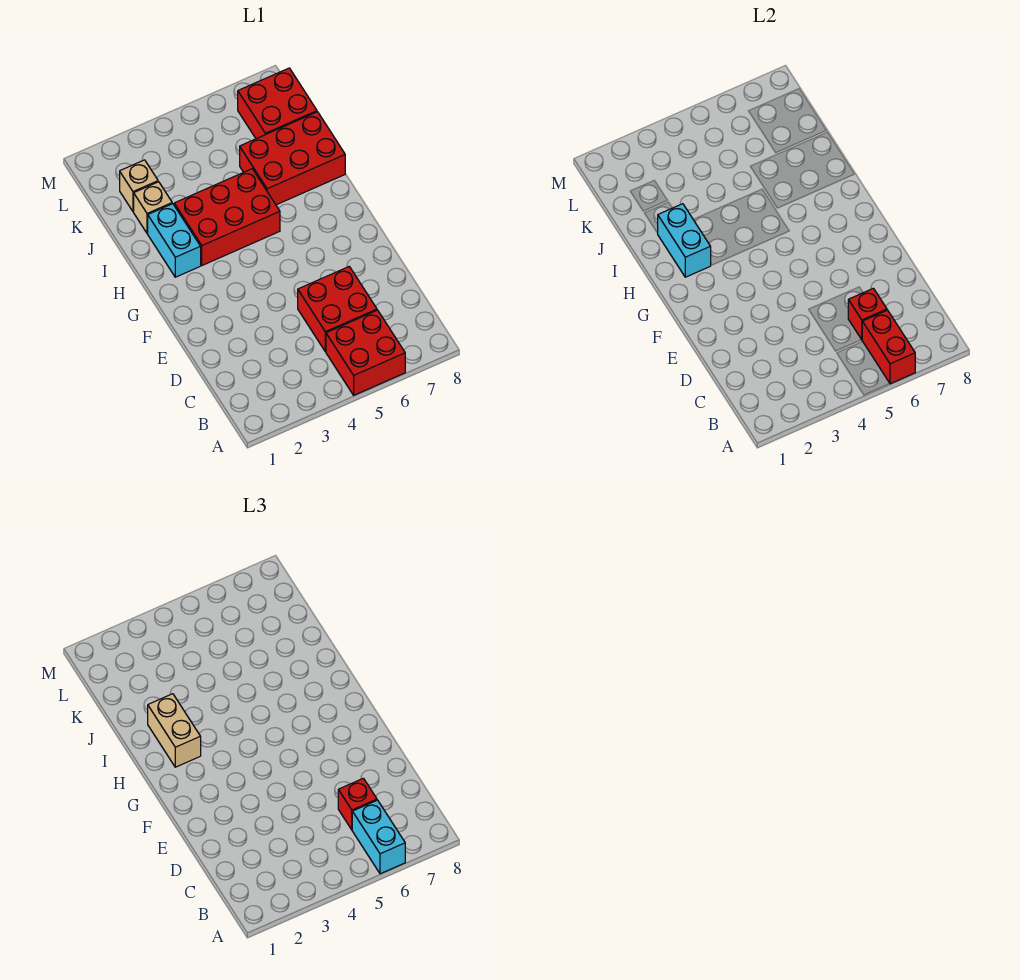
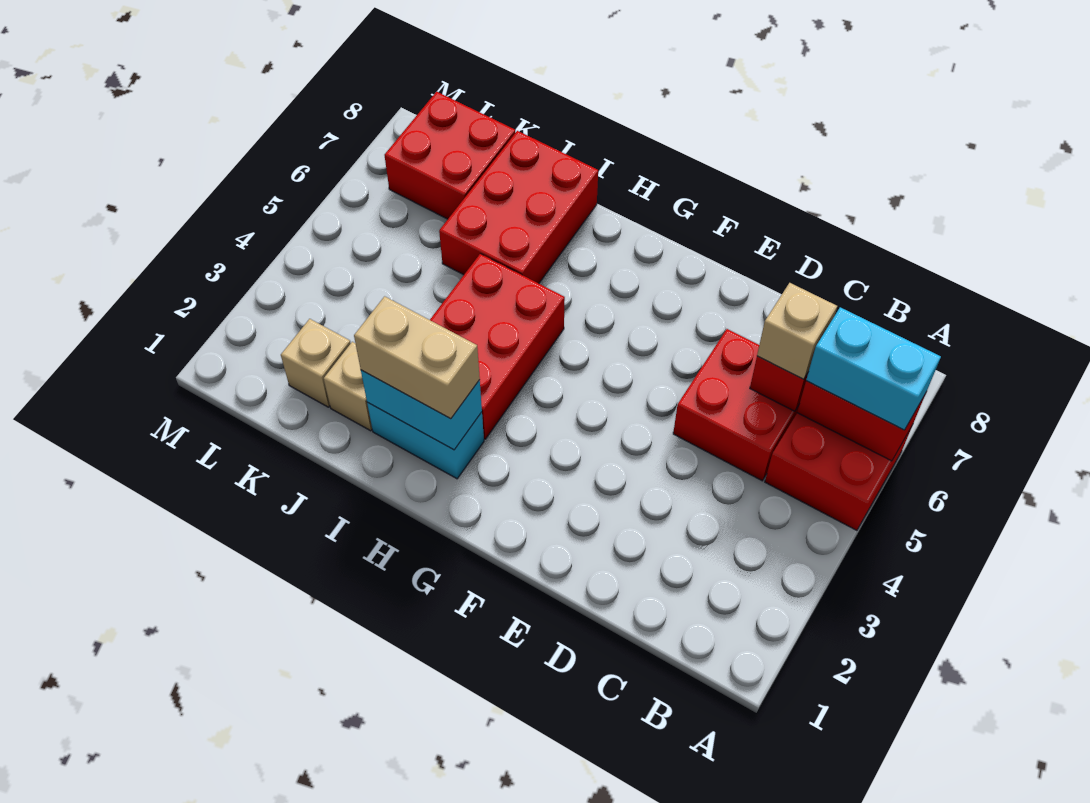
red brick C6 level 3 -> tan brick C6 level 3

